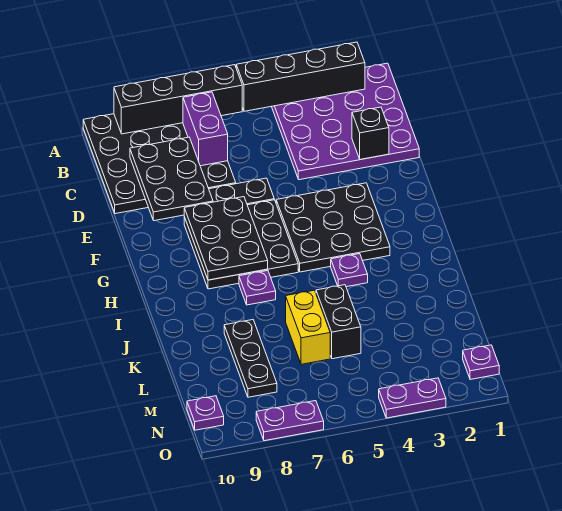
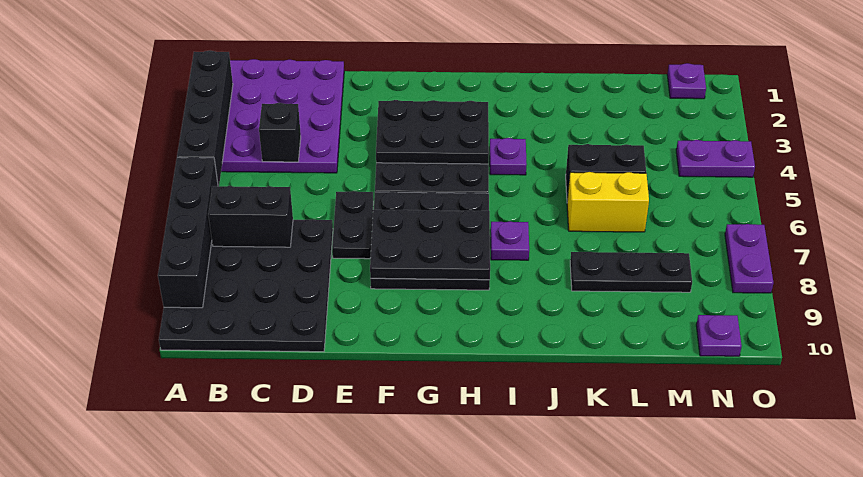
purple brick B7:C7 level 2 -> black brick B7:C7 level 2
black plate C8:E9 level 2 -> black plate F3:H4 level 2
black brick D2 level 2 -> black brick C4 level 2
purple plate O3:O4 level 1 -> purple plate N4:O4 level 1

